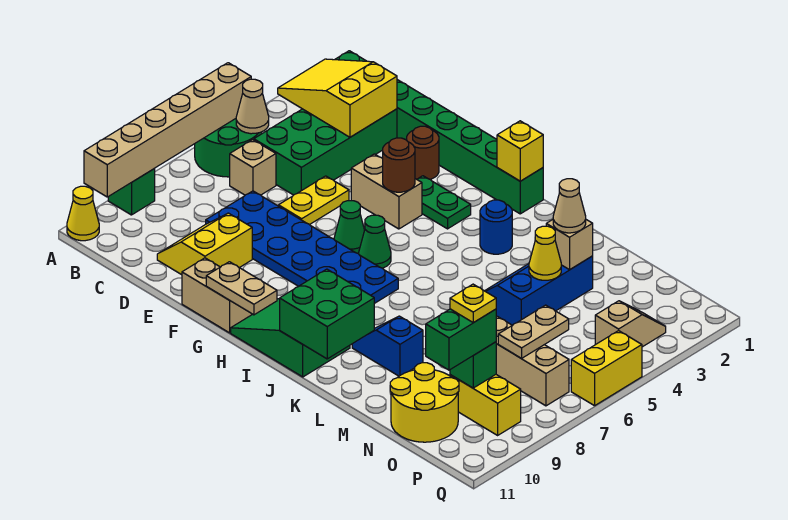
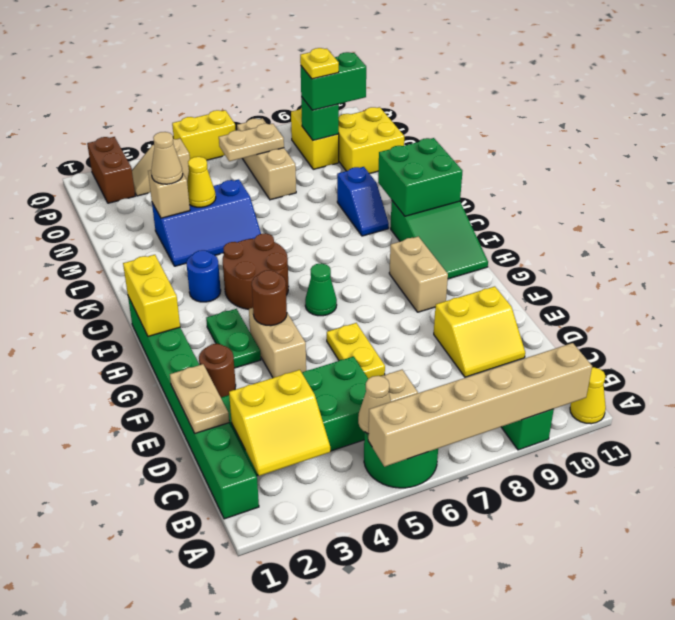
yellow slope B2:D3 level 2 top D -> yellow slope B2:C3 level 2 top C
blue plate D7:I8 level 1 -> none
yellow plate E5:E6 level 1 -> yellow plate E6:F6 level 1
tan brick F11:G11 level 1 -> tan brick G9:H9 level 1
green cone G6 level 1 -> none
tan plate G11:H11 level 2 -> tan plate D1:E1 level 2
yellow brick I1 level 2 -> yellow brick H1:I1 level 2
none -> brown round brick I4:J5 level 1
yellow round brick N10:O11 level 1 -> yellow brick N10:O11 level 1
none -> brown brick P2:Q2 level 1

